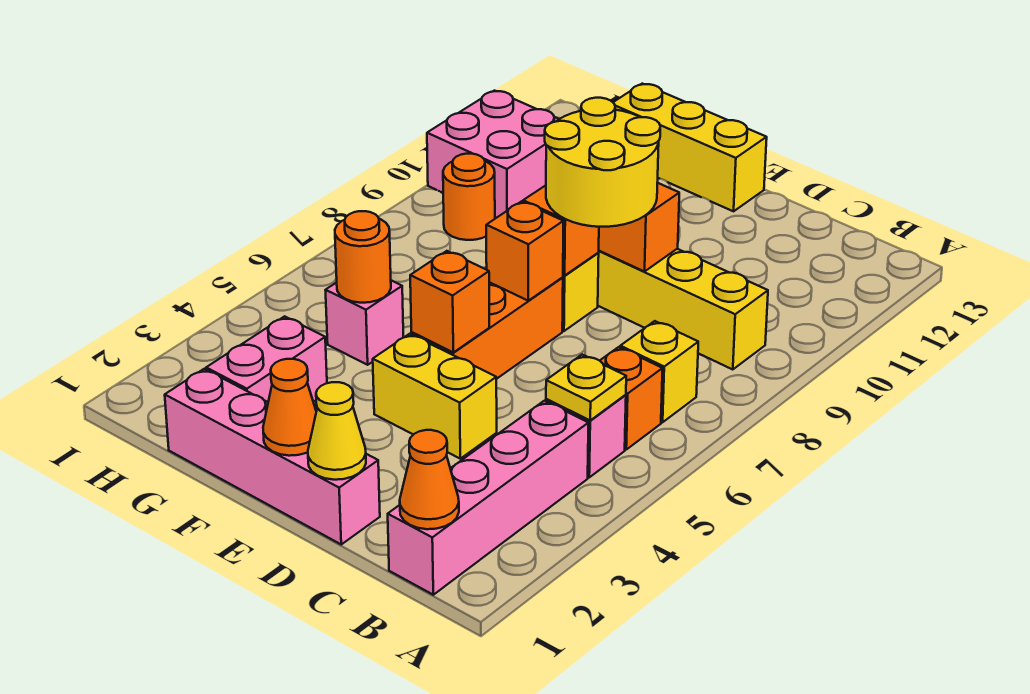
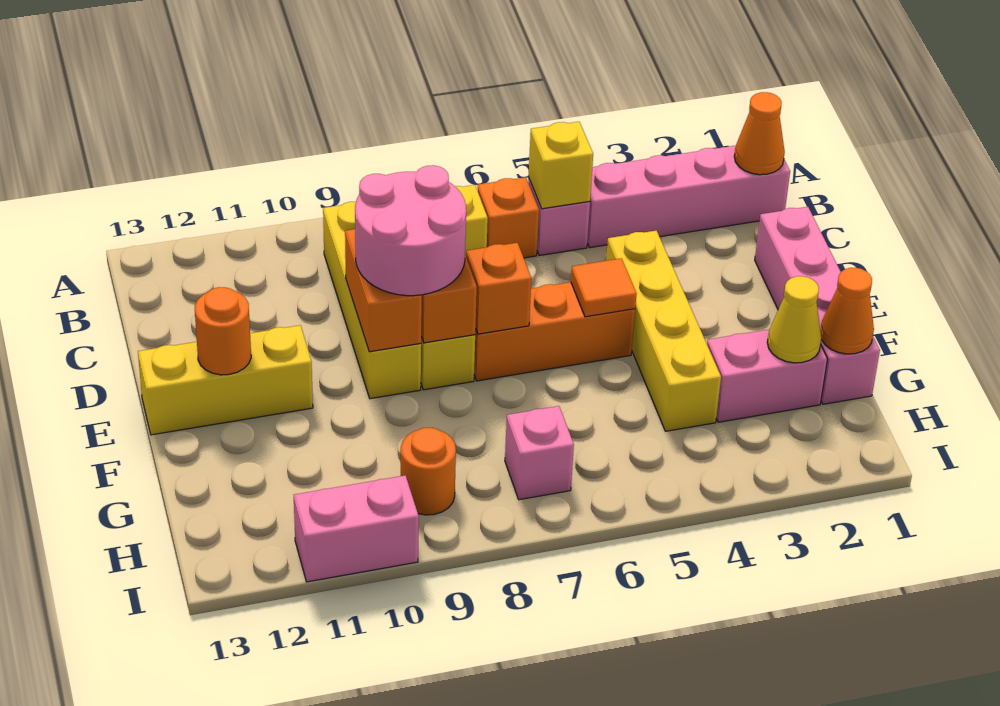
yellow plate B5 level 2 -> yellow brick B5 level 2
yellow cone D1 level 2 -> yellow cone G2 level 2
yellow brick D4:E4 level 1 -> yellow brick D4:G4 level 1
yellow round brick D8:E9 level 3 -> pink round brick D8:E9 level 3
orange cone E1 level 2 -> orange cone G1 level 2
orange brick E5 level 2 -> orange tile E5 level 2
yellow brick E13:G13 level 1 -> yellow brick E11:E13 level 1
pink brick G5 level 1 -> pink brick H7 level 1
orange round brick G5 level 2 -> orange round brick E12 level 2
pink brick H10:I11 level 1 -> pink brick I10:I11 level 1

